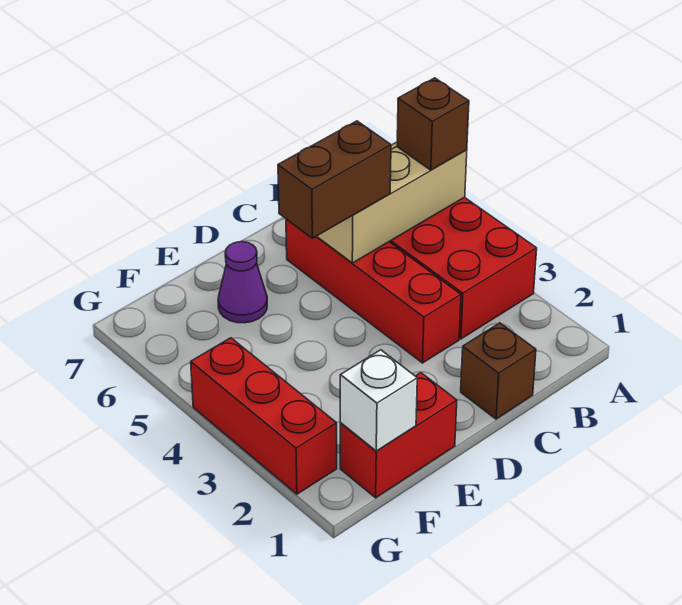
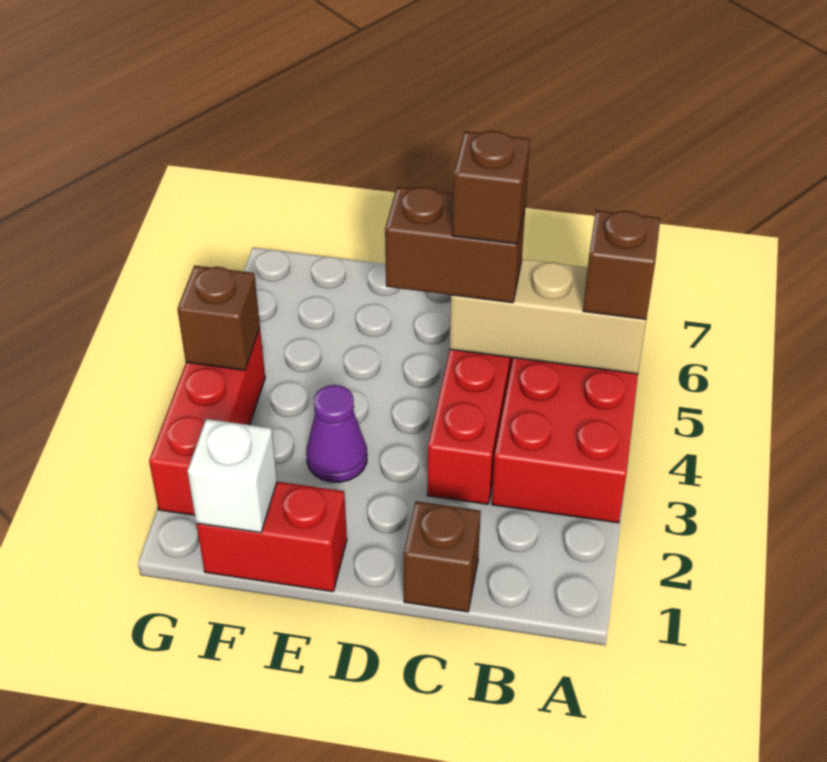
none -> brown brick C5 level 4
purple cone E6 level 1 -> purple cone E3 level 1
none -> brown brick G4 level 2

